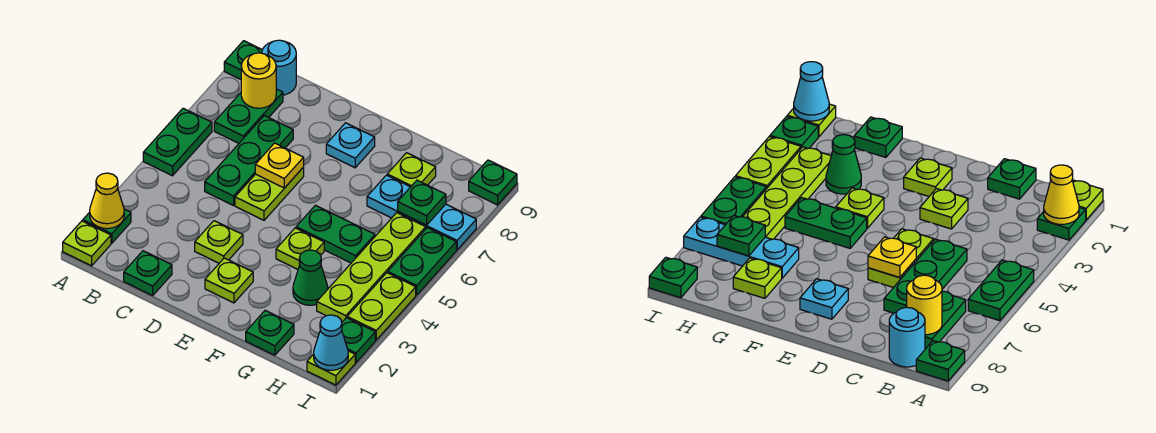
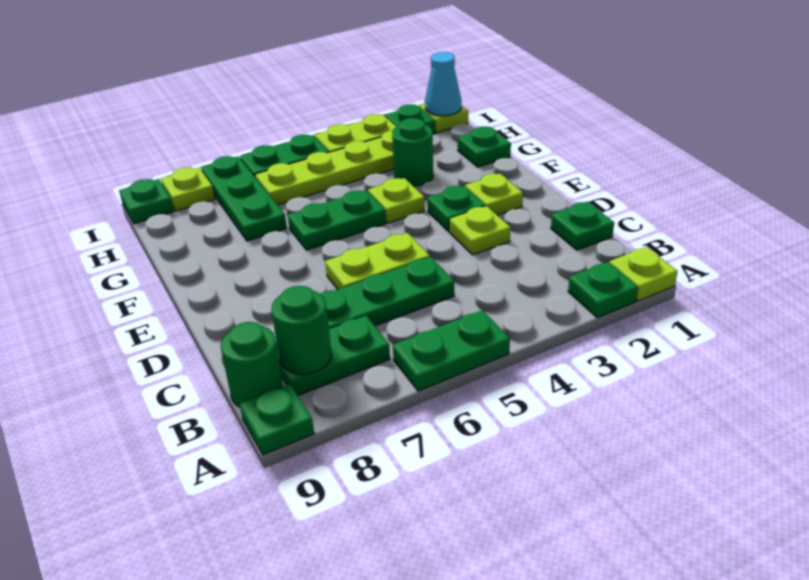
yellow cone A2 level 2 -> none
yellow round brick B8 level 2 -> green round brick B8 level 2
cyan round brick B9 level 1 -> green round brick B9 level 1
yellow plate D6 level 2 -> none
cyan plate E8 level 1 -> none
green plate F5:G5 level 1 -> green plate F5:F6 level 1
green cone G3 level 1 -> green round brick G3 level 1
cyan plate G7:I7 level 1 -> green plate G7:I7 level 1
lime plate G8 level 1 -> lime plate I8 level 1
green plate H7 level 2 -> green plate E3 level 1

